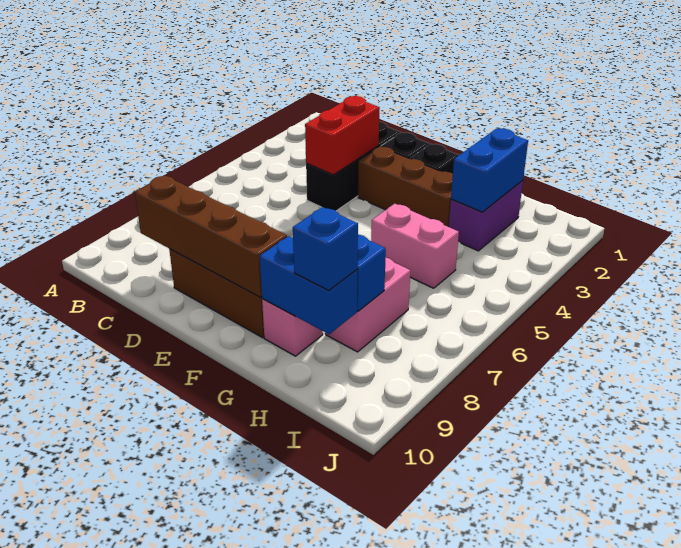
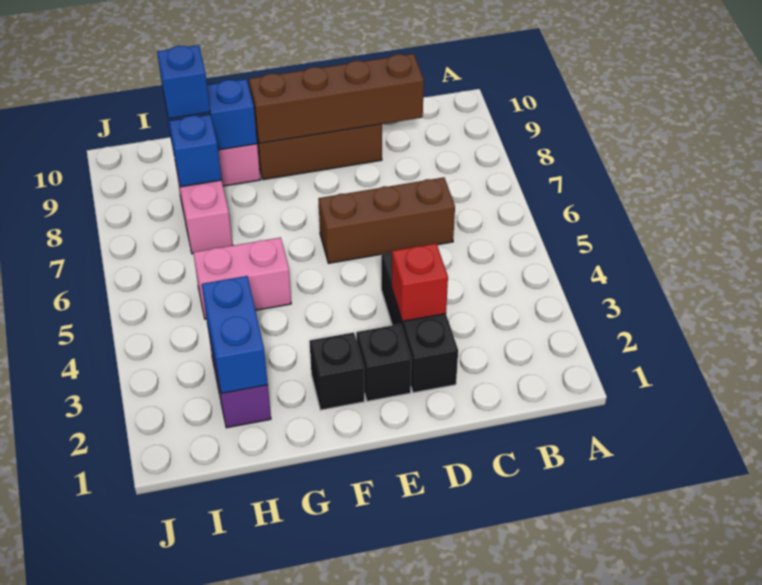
red brick D3:D4 level 2 -> red brick D3 level 2
brown brick E3:G3 level 1 -> brown brick C6:E6 level 1

